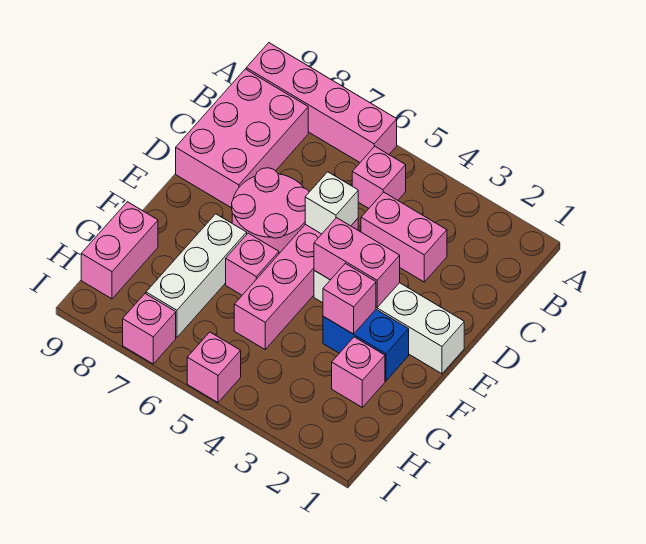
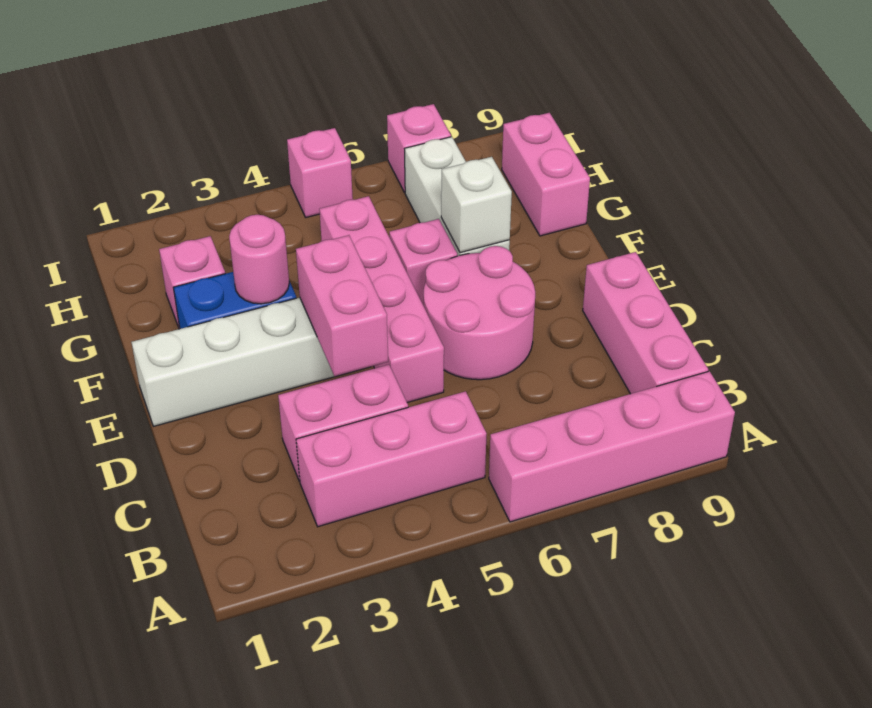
pink brick B5 level 1 -> pink brick B3:B5 level 1
pink brick B8:D9 level 1 -> pink brick B9:D9 level 1
white brick D5 level 2 -> white brick F7 level 2
pink brick E3:E4 level 2 -> pink brick D4:E4 level 2
pink brick F3 level 2 -> pink round brick F3 level 2

